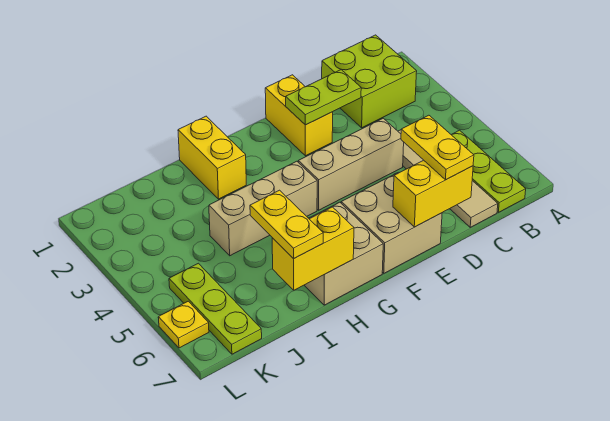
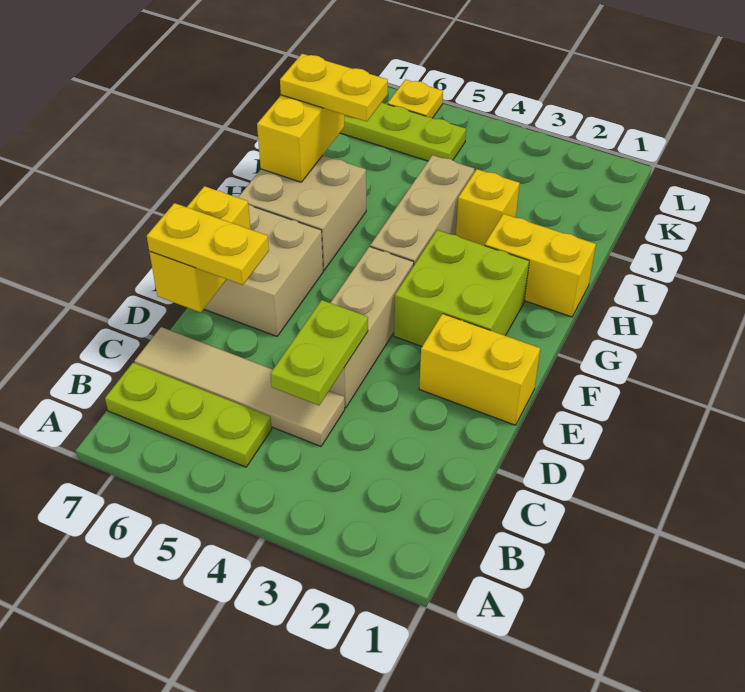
lime brick B1:C2 level 1 -> lime brick F2:G3 level 1
lime plate D2:E2 level 2 -> lime plate C4:D4 level 2
none -> yellow brick I3 level 1

